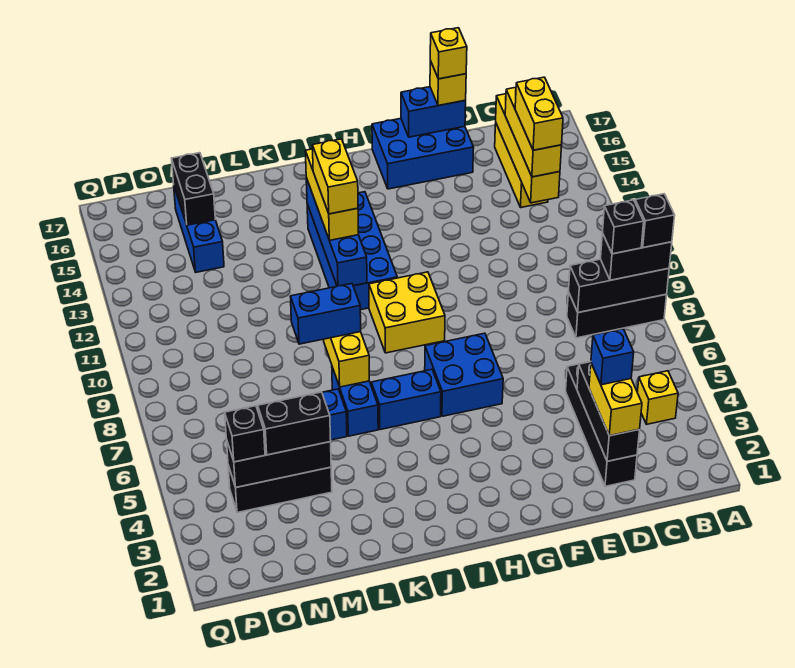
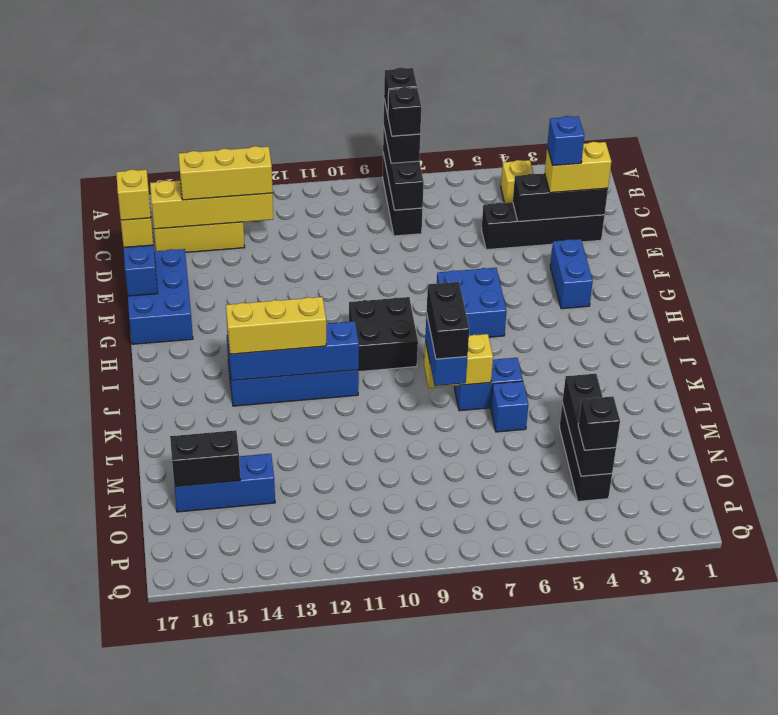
yellow brick C13:C14 level 4 -> none
yellow brick H9:I10 level 1 -> black brick H9:I10 level 1
blue brick I6:J6 level 1 -> blue brick F3:G3 level 1
yellow brick J12:J13 level 4 -> none
black brick M4:N4 level 3 -> black brick K8:L8 level 4

